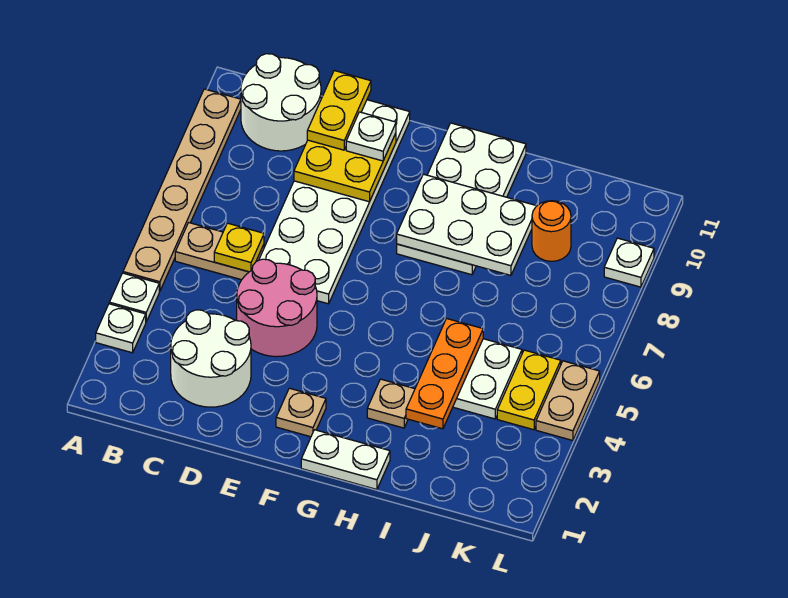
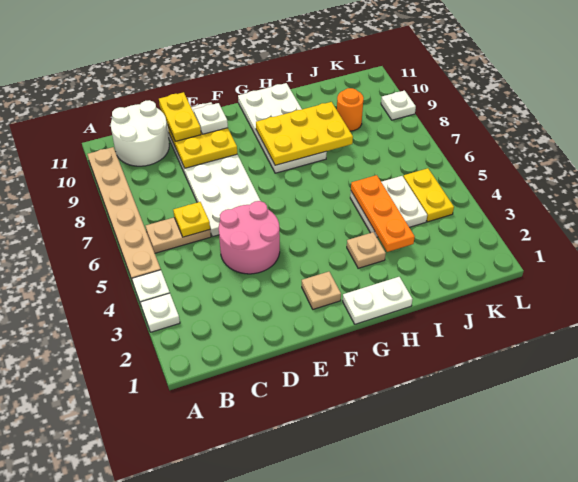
white round brick C2:D3 level 1 -> none
white plate G8:I9 level 2 -> yellow plate G8:I9 level 2
tan plate L4:L5 level 1 -> none

